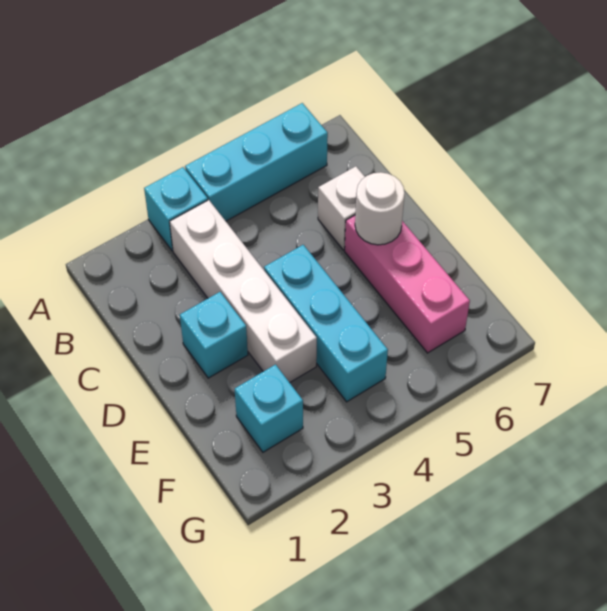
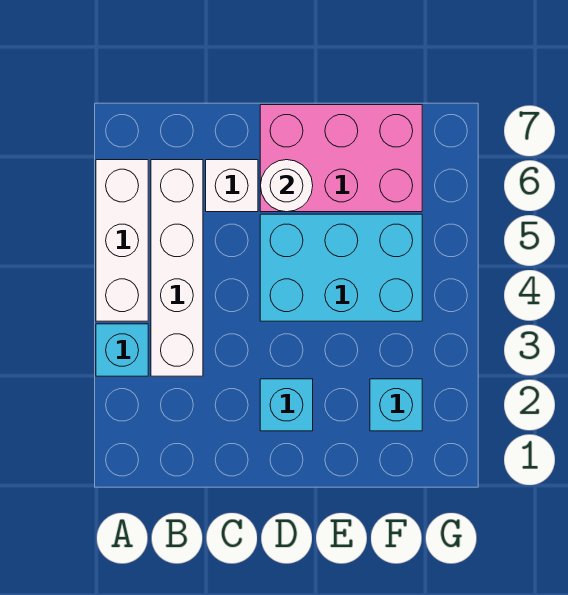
cyan brick A4:A6 level 1 -> white brick A4:A6 level 1
white brick B3:E3 level 1 -> white brick B3:B6 level 1
cyan brick D4:F4 level 1 -> cyan brick D4:F5 level 1
pink brick D6:F6 level 1 -> pink brick D6:F7 level 1

